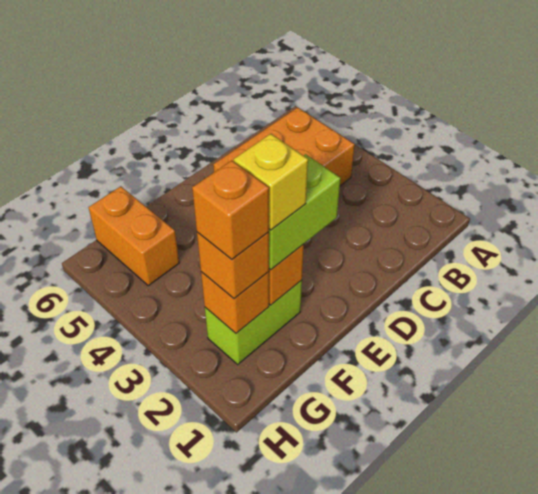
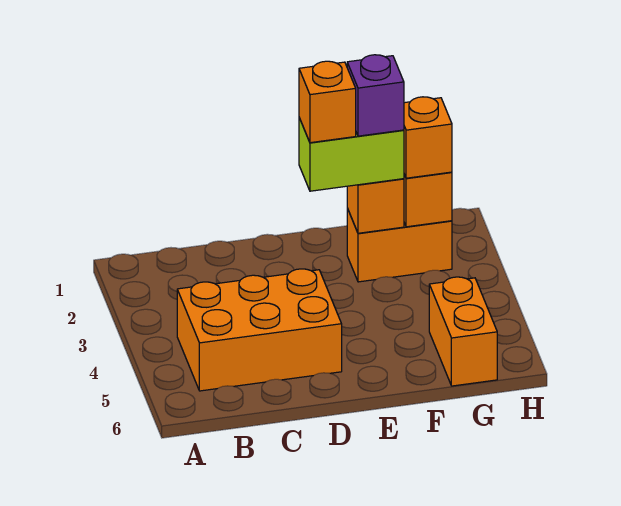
lime brick F2:G2 level 1 -> orange brick F2:G2 level 1
yellow brick F2 level 4 -> purple brick F2 level 4
orange brick G2 level 4 -> orange brick E2 level 4

